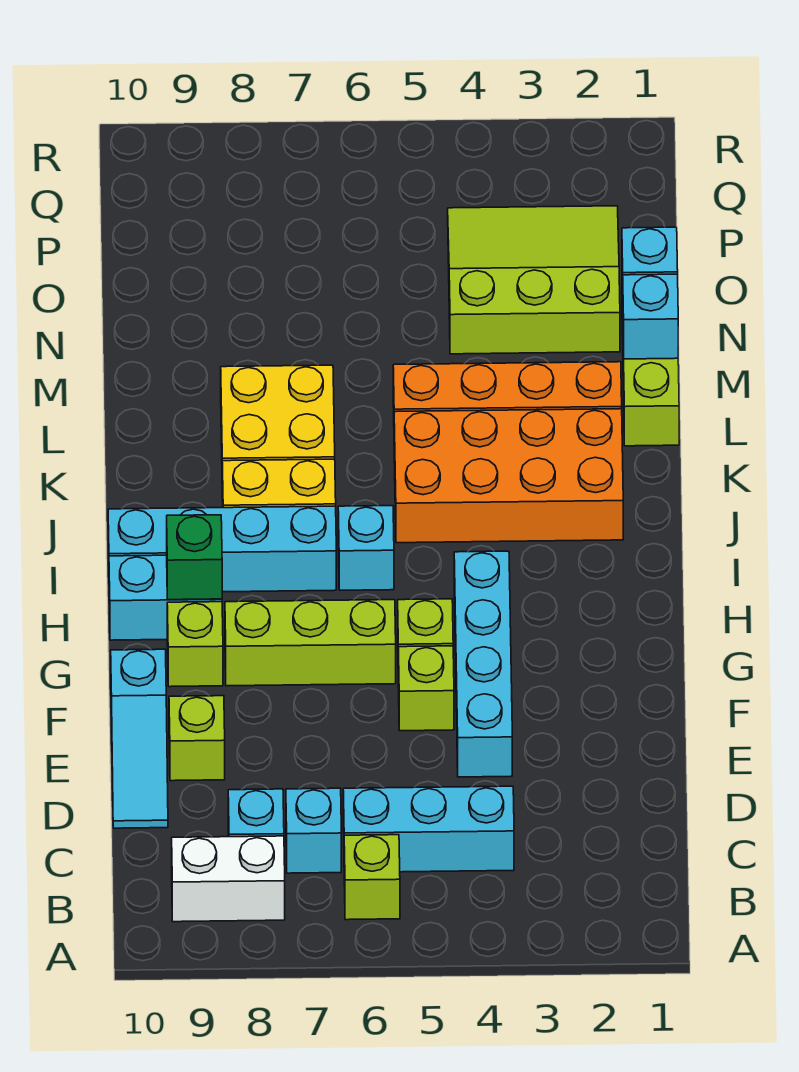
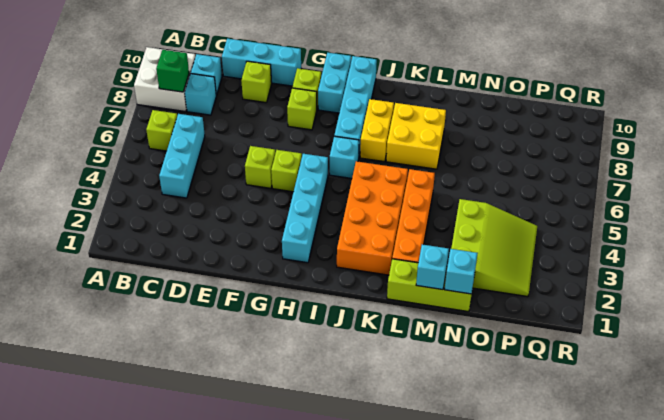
white brick B8:B9 level 1 -> white brick A8:B9 level 1
cyan brick C7 level 1 -> cyan brick C9 level 1
cyan slope D10:F10 level 1 top F -> cyan brick D10:F10 level 1
cyan brick E4:H4 level 1 -> cyan brick H2:H5 level 1
lime brick G6:G8 level 1 -> lime brick G8 level 1
green brick H9 level 2 -> green brick B8 level 2

